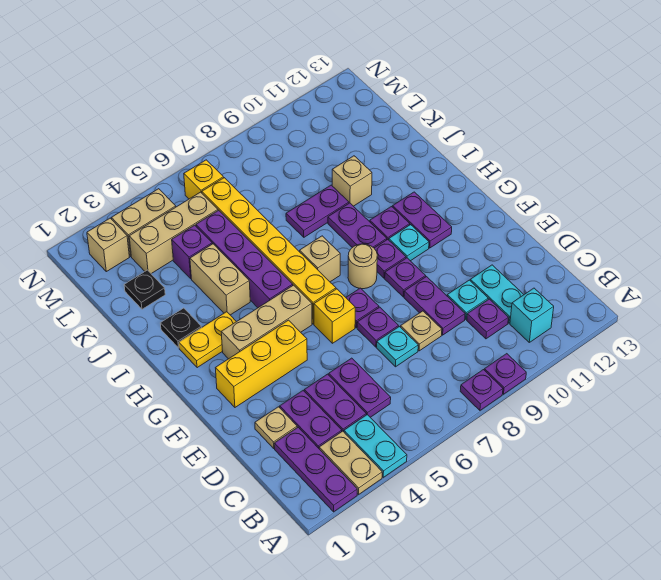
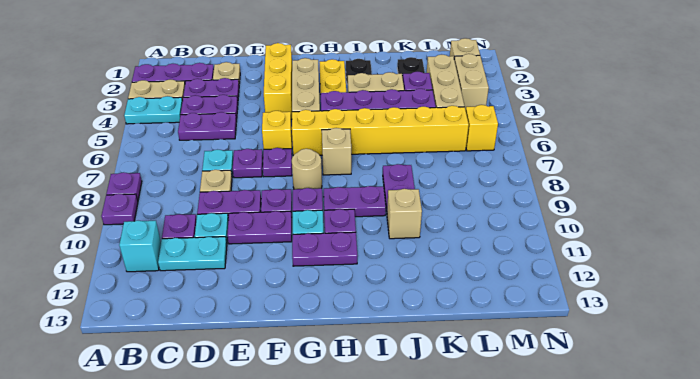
none -> purple plate E10:F10 level 1

